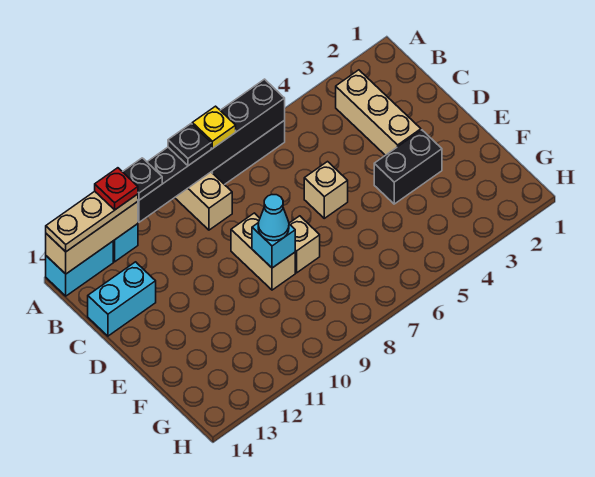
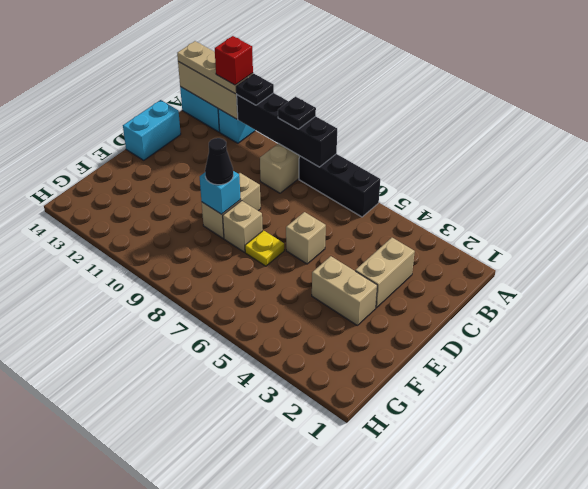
black brick A6:A11 level 2 -> black brick A8:A11 level 2
yellow plate A8 level 3 -> yellow plate E7 level 1
red plate A12 level 4 -> red brick A12 level 4
tan brick B3:D3 level 1 -> tan brick C3:D3 level 1
cyan brick C13:C14 level 1 -> cyan brick C14:D14 level 1
black brick E3:E4 level 1 -> tan brick E3:E4 level 1
cyan cone E9 level 3 -> black cone E9 level 3

